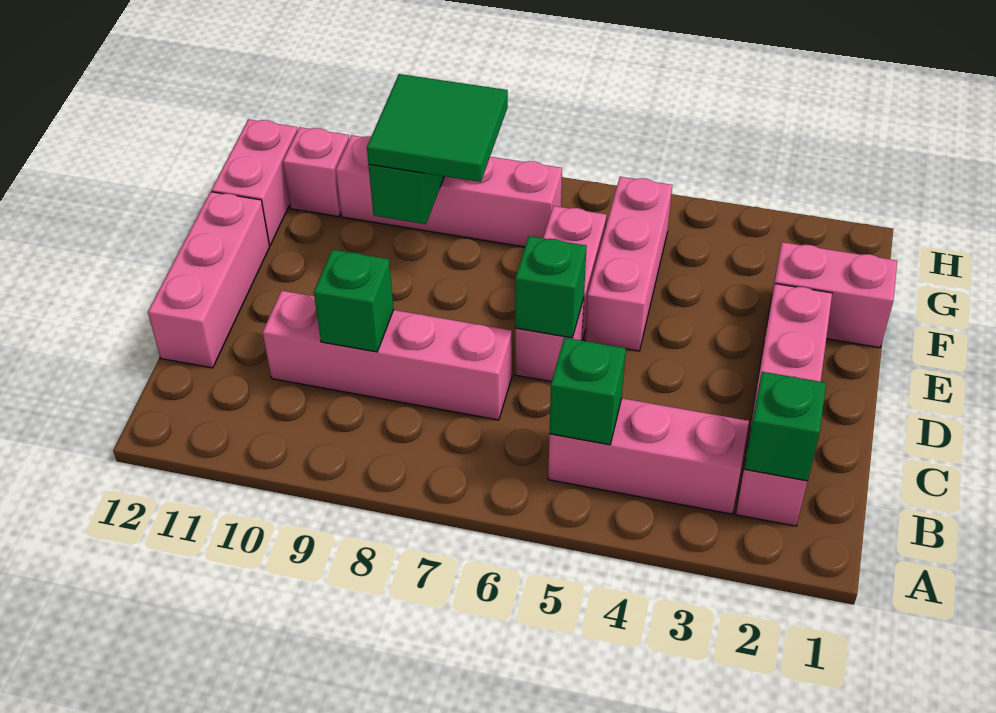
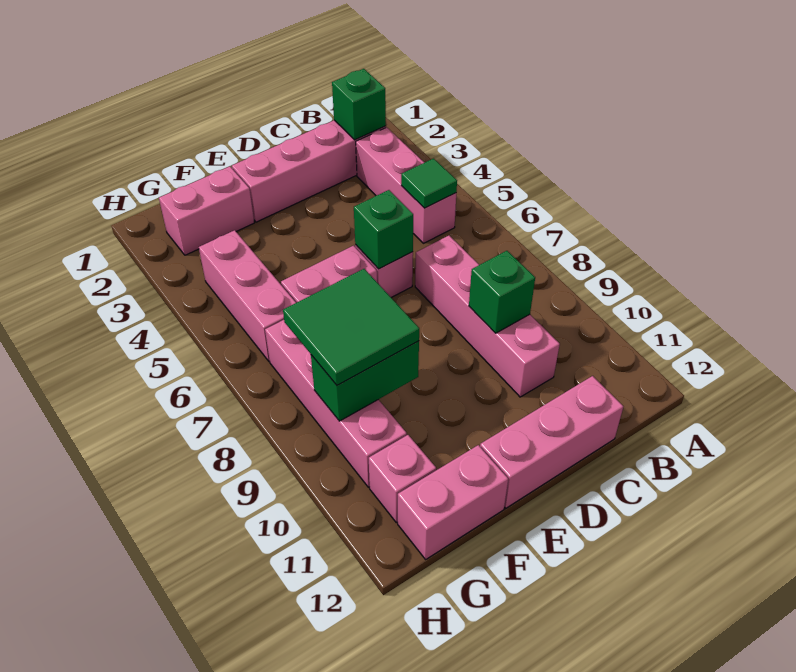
green brick B5 level 2 -> green tile B5 level 2
pink brick E5:G5 level 1 -> pink brick G4:G6 level 1
pink brick F1:F2 level 1 -> pink brick F2:G2 level 1

